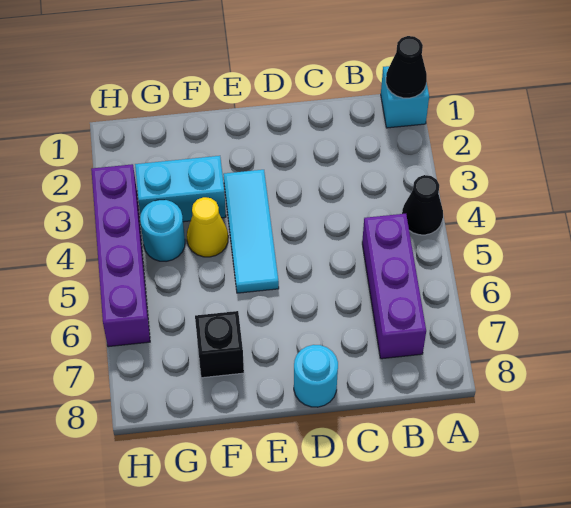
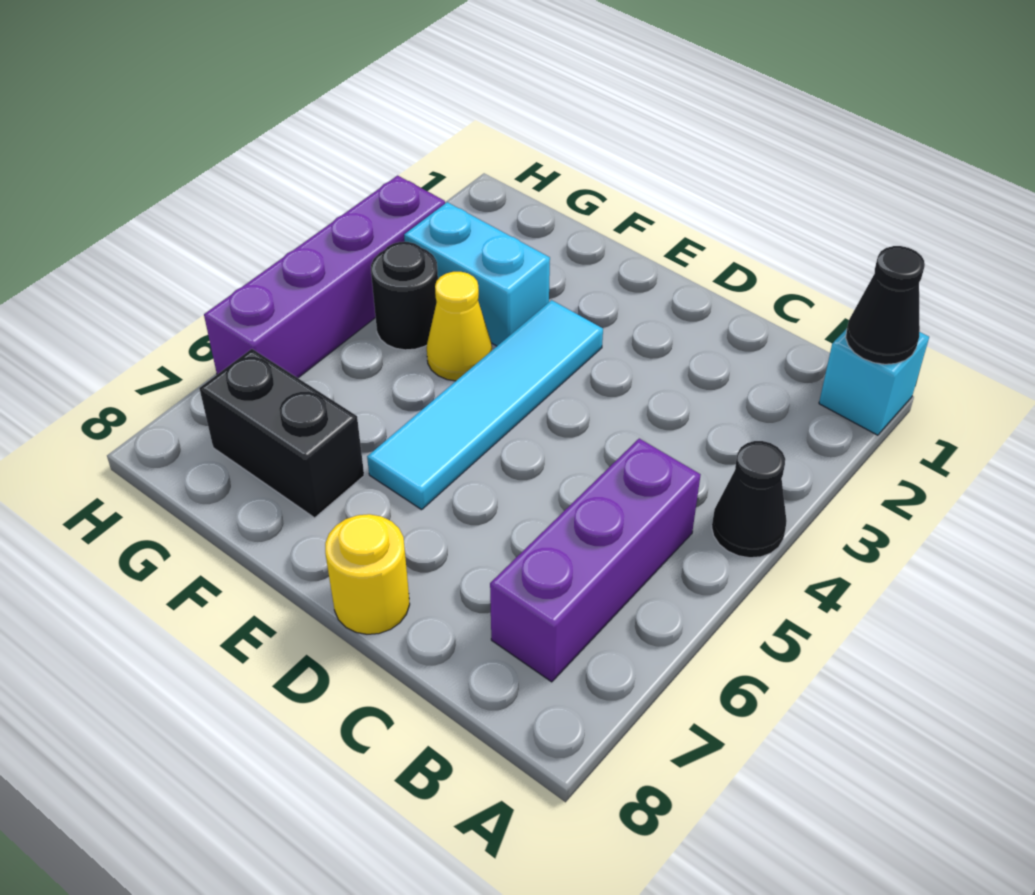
cyan round brick D8 level 1 -> yellow round brick D8 level 1
cyan tile E3:E5 level 1 -> cyan tile E3:E6 level 1
black brick F7 level 1 -> black brick F7:G7 level 1
cyan round brick G4 level 1 -> black round brick G4 level 1

